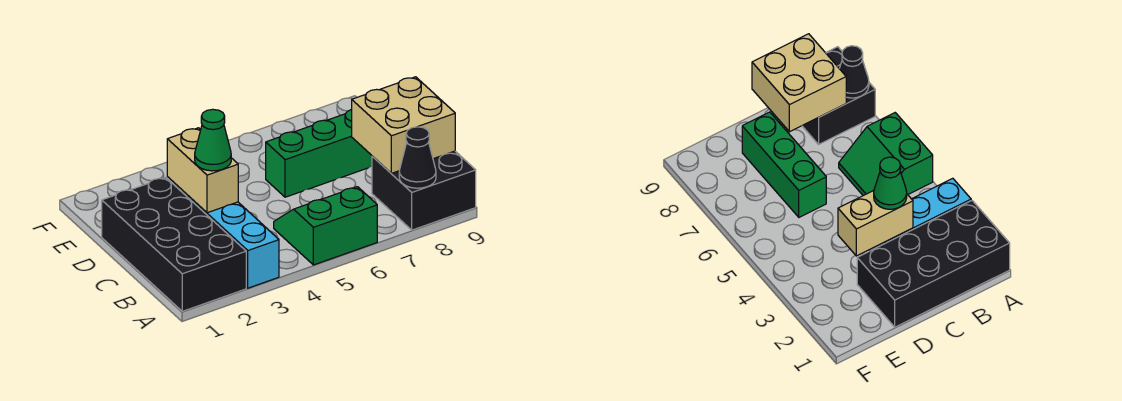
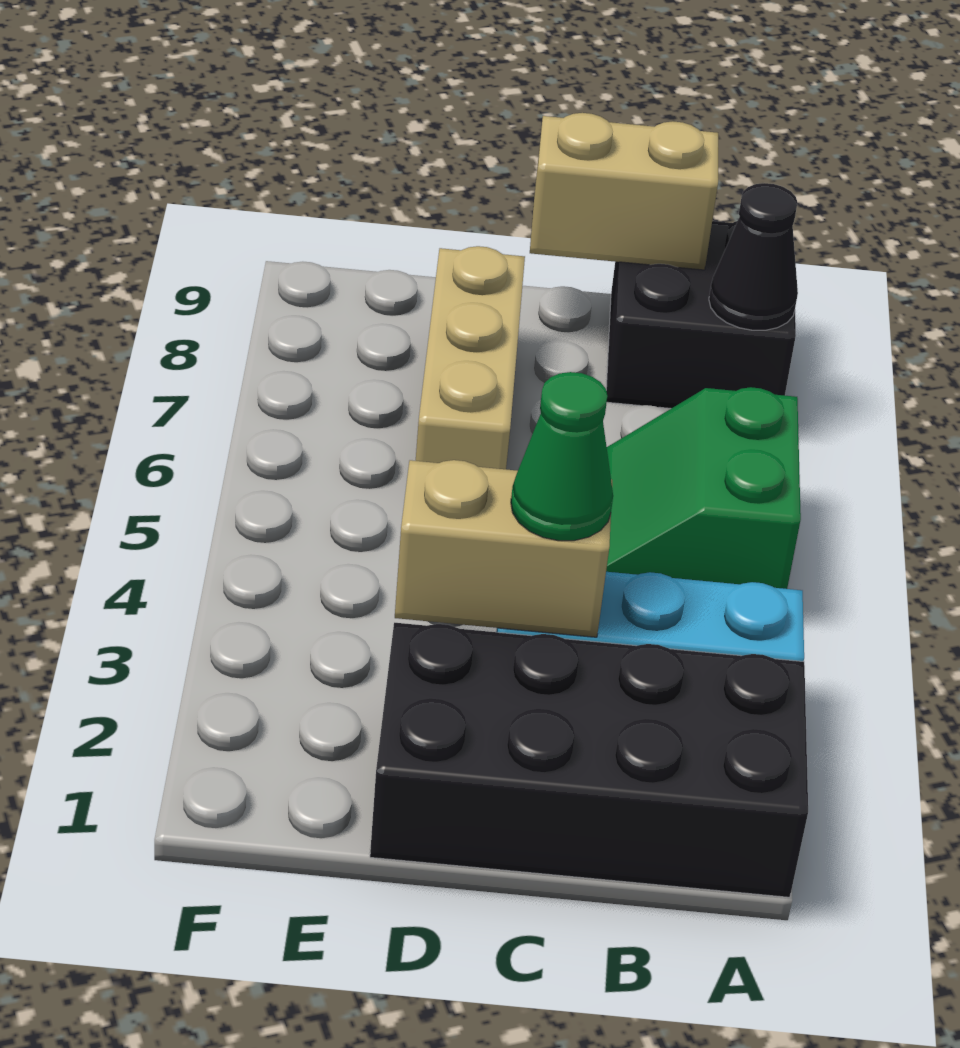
tan brick B8:C9 level 2 -> tan brick B9:C9 level 2
green brick D6:D8 level 1 -> tan brick D6:D8 level 1

